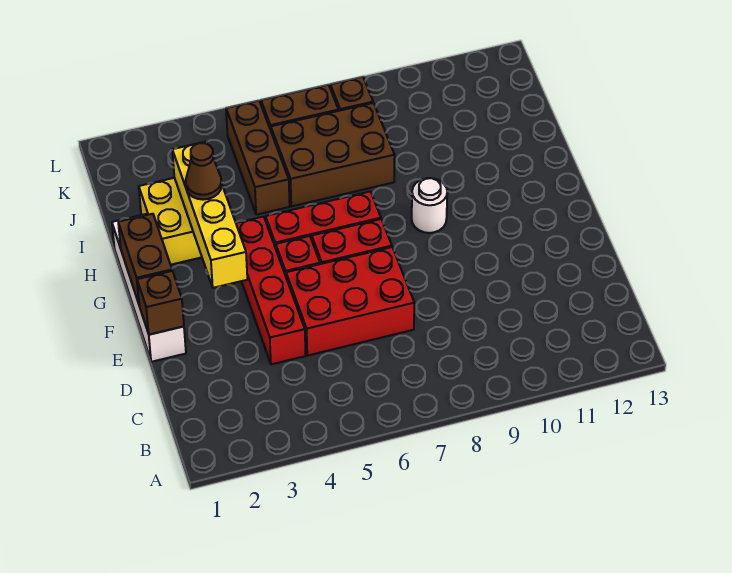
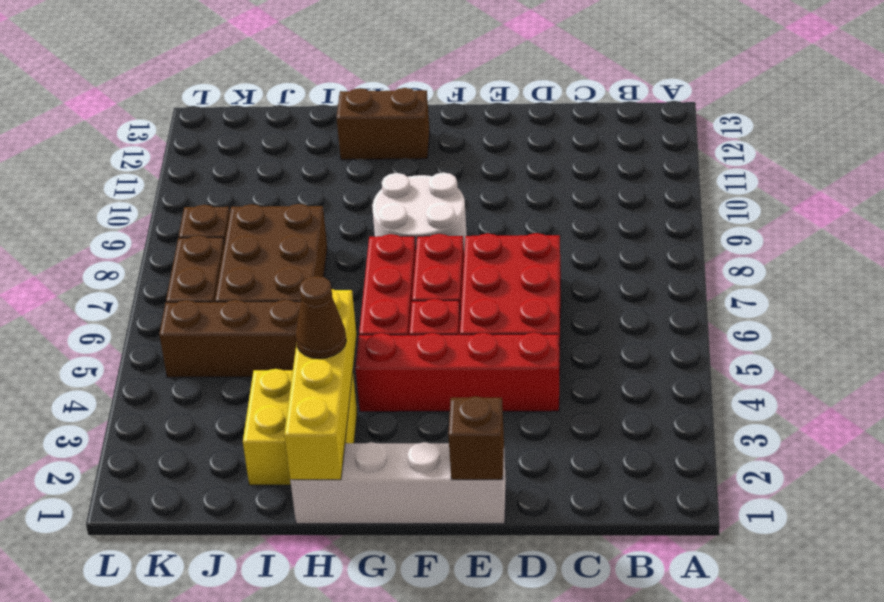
brown brick F1:G1 level 2 -> brown brick G12:H12 level 1
yellow brick F3:I3 level 2 -> yellow brick H1:H4 level 2
white round brick G9 level 1 -> white round brick F8:G9 level 1

